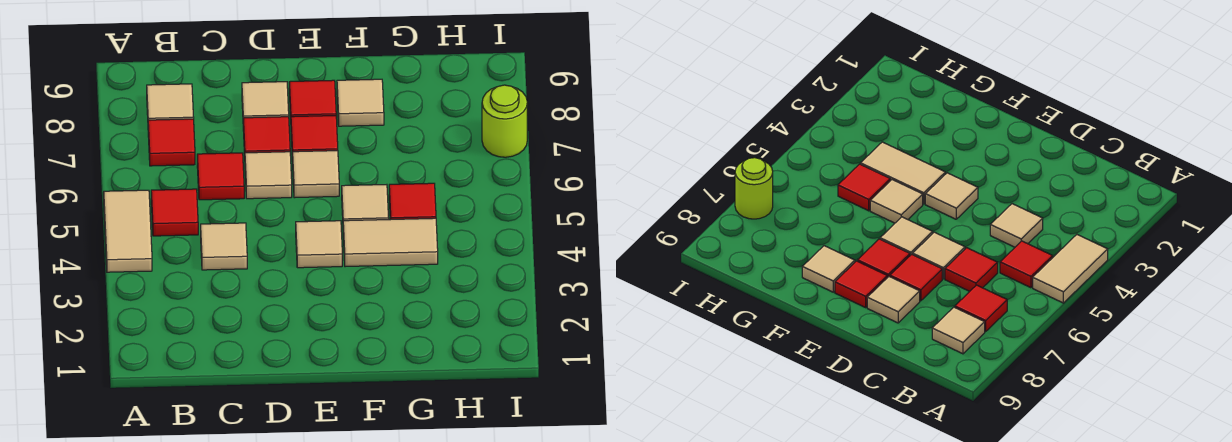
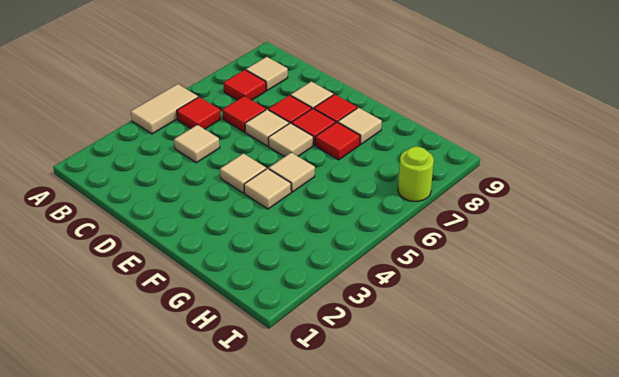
tan tile F4:G4 level 1 -> tan tile F4 level 1
red tile G5 level 1 -> red tile F7 level 1

